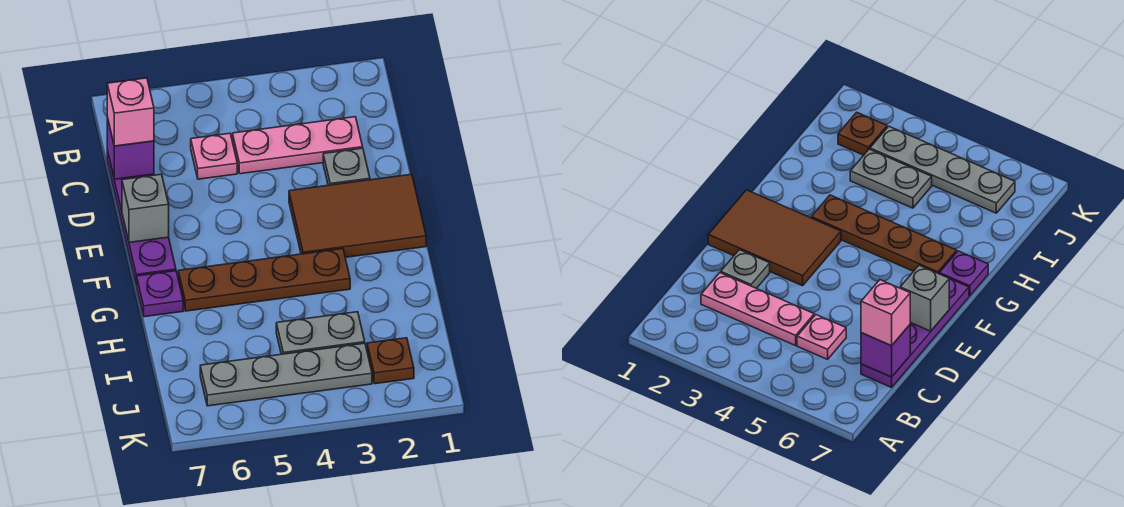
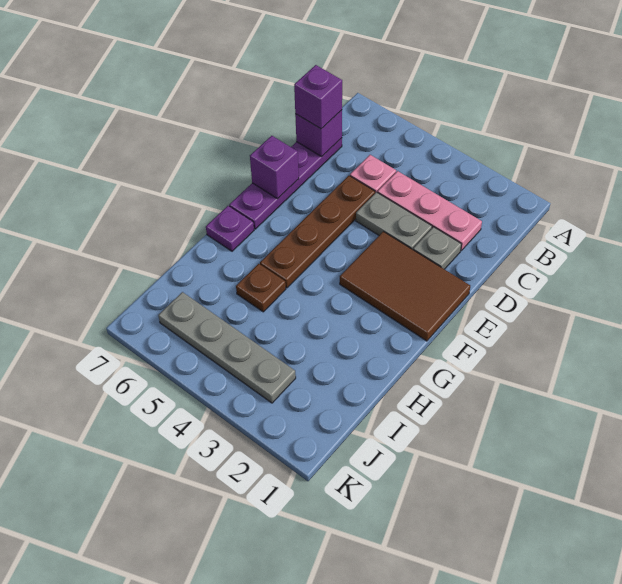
pink brick C7 level 3 -> purple brick C7 level 3
grey brick E7 level 2 -> purple brick E7 level 2
brown plate G3:G6 level 1 -> brown plate D5:G5 level 1
grey plate I3:I4 level 1 -> grey plate D3:D4 level 1
brown plate J2 level 1 -> brown plate H5 level 1

